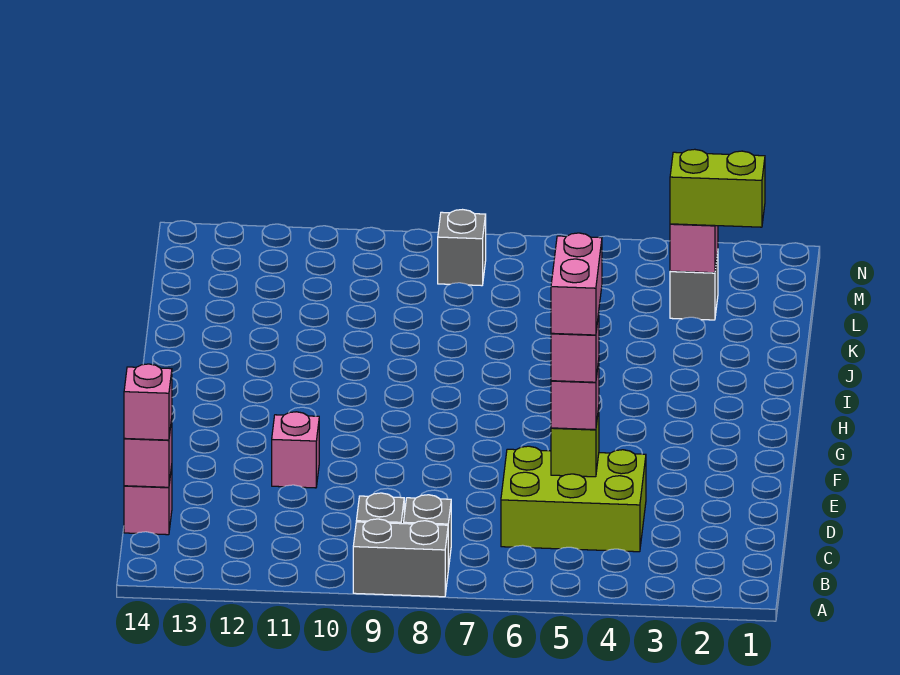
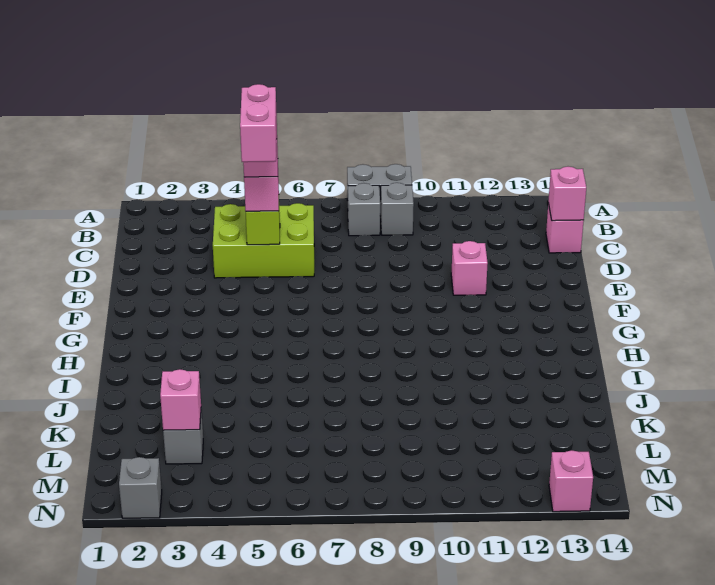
pink brick C14 level 3 -> pink brick N13 level 1
lime brick L2:L3 level 3 -> none
grey brick M8 level 1 -> grey brick N2 level 1

